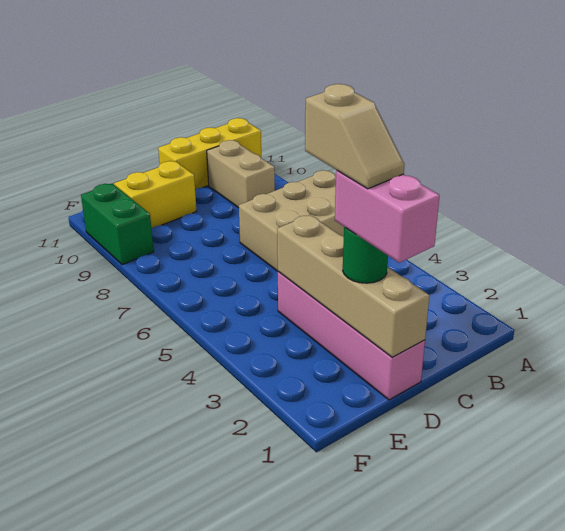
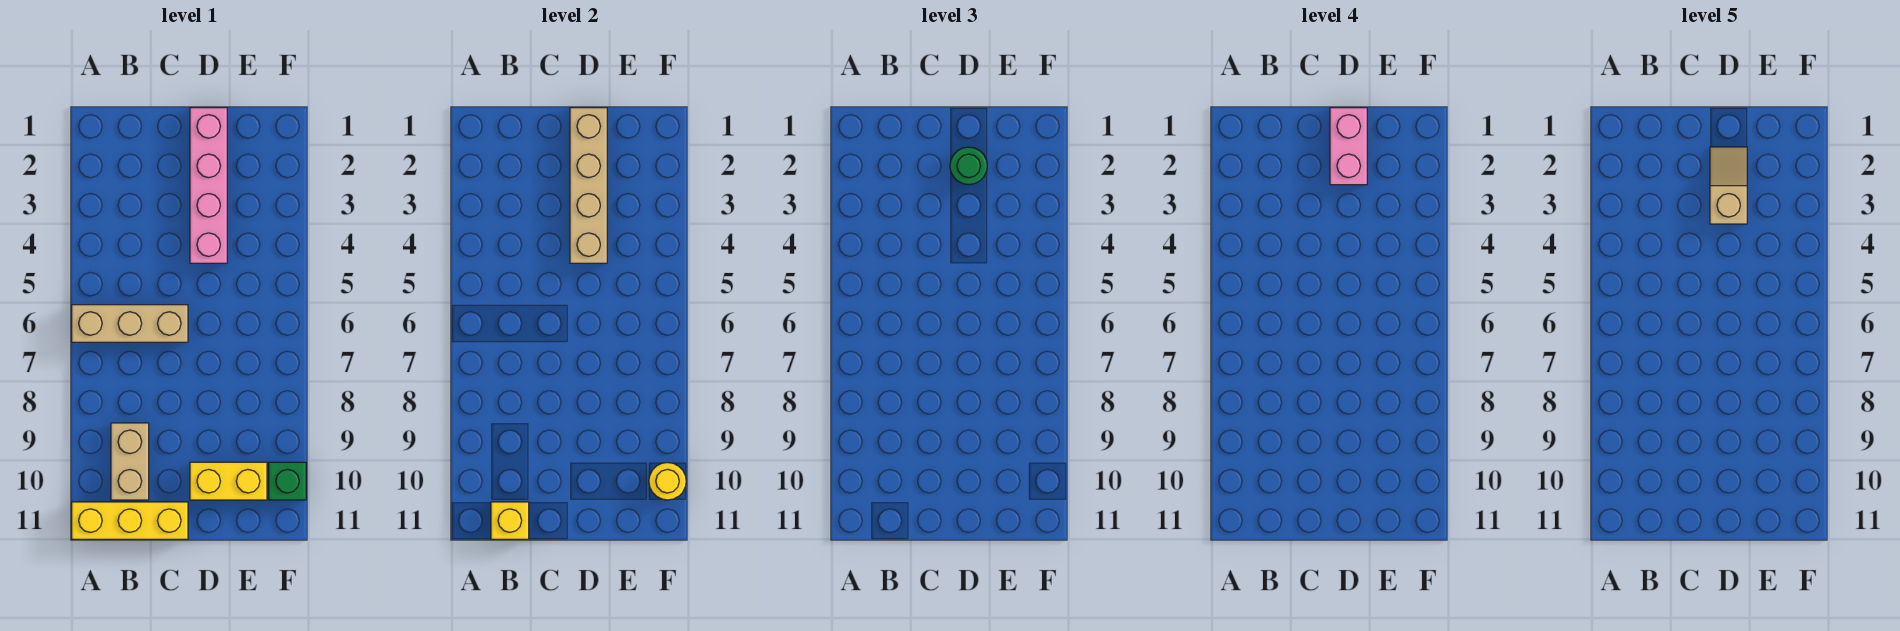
tan brick A6:C7 level 1 -> tan brick A6:C6 level 1
none -> yellow brick B11 level 2
green brick F9:F10 level 1 -> green brick F10 level 1
none -> yellow round brick F10 level 2

